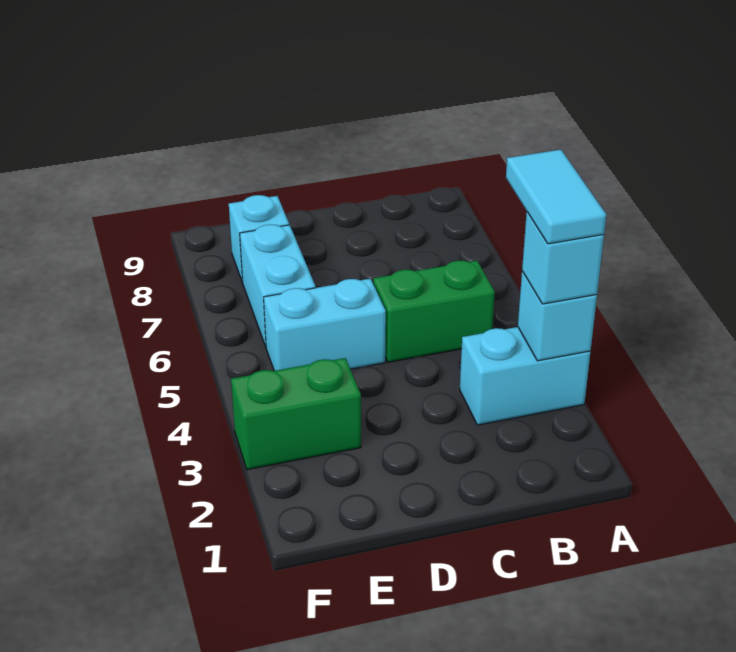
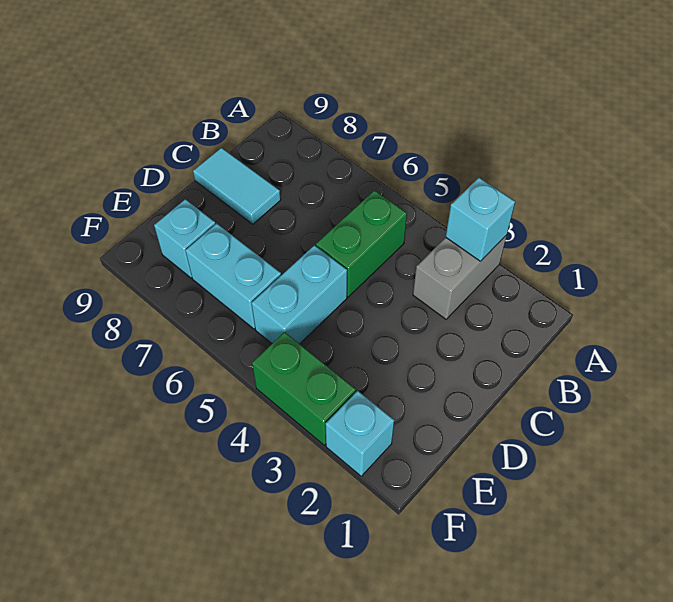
cyan brick A3:B3 level 1 -> grey brick A3:B3 level 1
cyan brick A3 level 3 -> cyan brick F2 level 1
cyan tile A3:A4 level 4 -> cyan tile C8:C9 level 1
green brick E3:F3 level 1 -> green brick F3:F4 level 1

